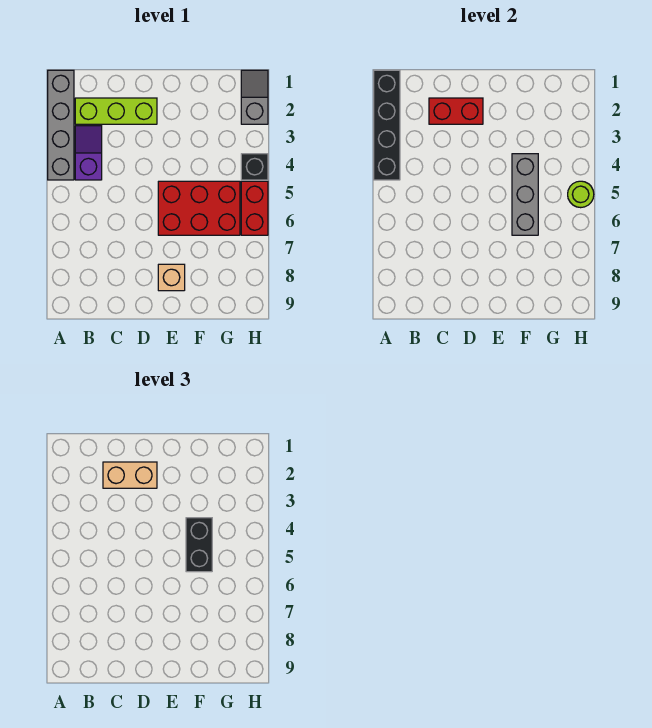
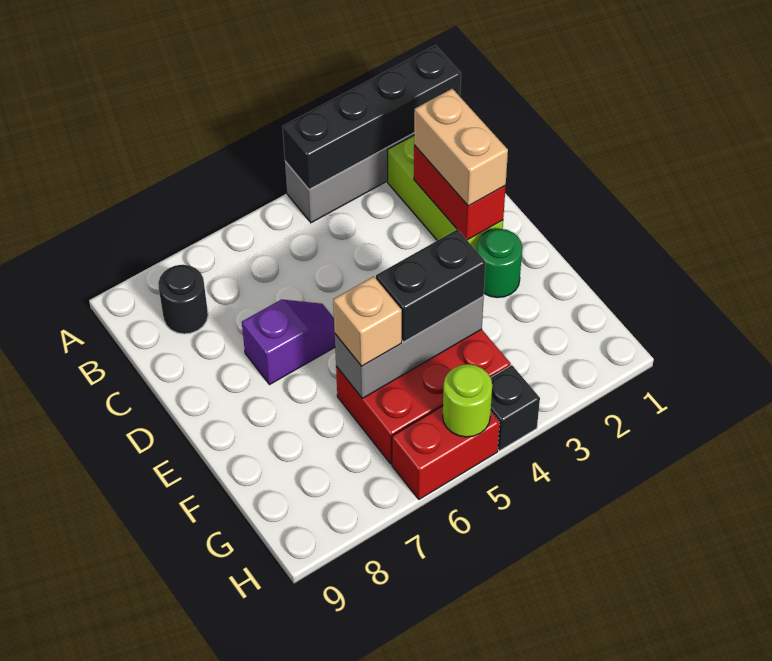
purple slope B3:B4 level 1 top 4 -> purple slope D6:D7 level 1 top 7
none -> black round brick B8 level 1
none -> green round brick E2 level 1
red brick E5:G6 level 1 -> red brick F4:G6 level 1
tan brick E8 level 1 -> tan brick F6 level 3
grey slope H1:H2 level 1 top 2 -> none

